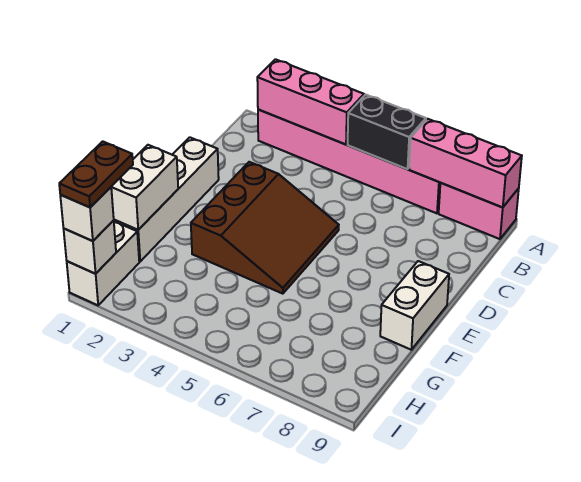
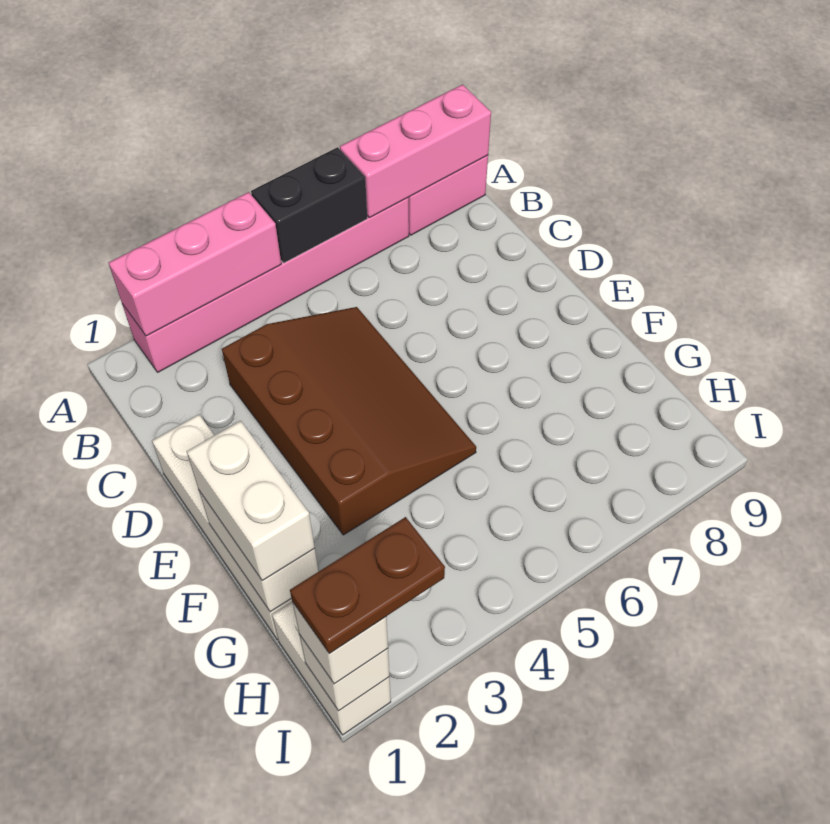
brown slope D3:F5 level 1 top 3 -> brown slope C3:F5 level 1 top 3
white brick E9:F9 level 1 -> white brick F1:G1 level 3
brown plate H1:I1 level 4 -> brown plate I1:I2 level 4

